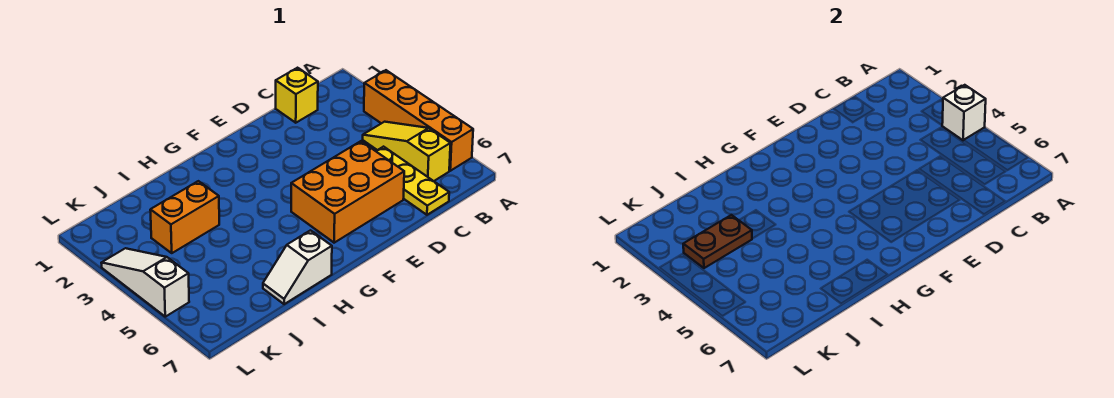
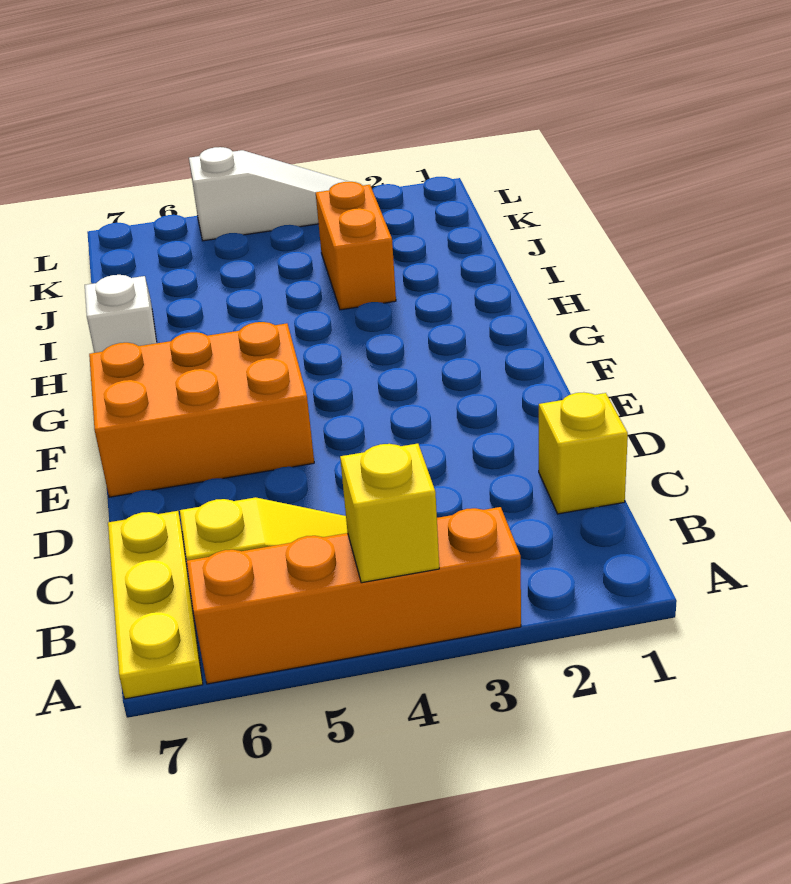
white brick A4 level 2 -> yellow brick A4 level 2
yellow plate C5:C7 level 1 -> yellow plate A7:C7 level 1
orange brick D5:F6 level 1 -> orange brick E5:F7 level 1
brown plate J3:K3 level 2 -> none

